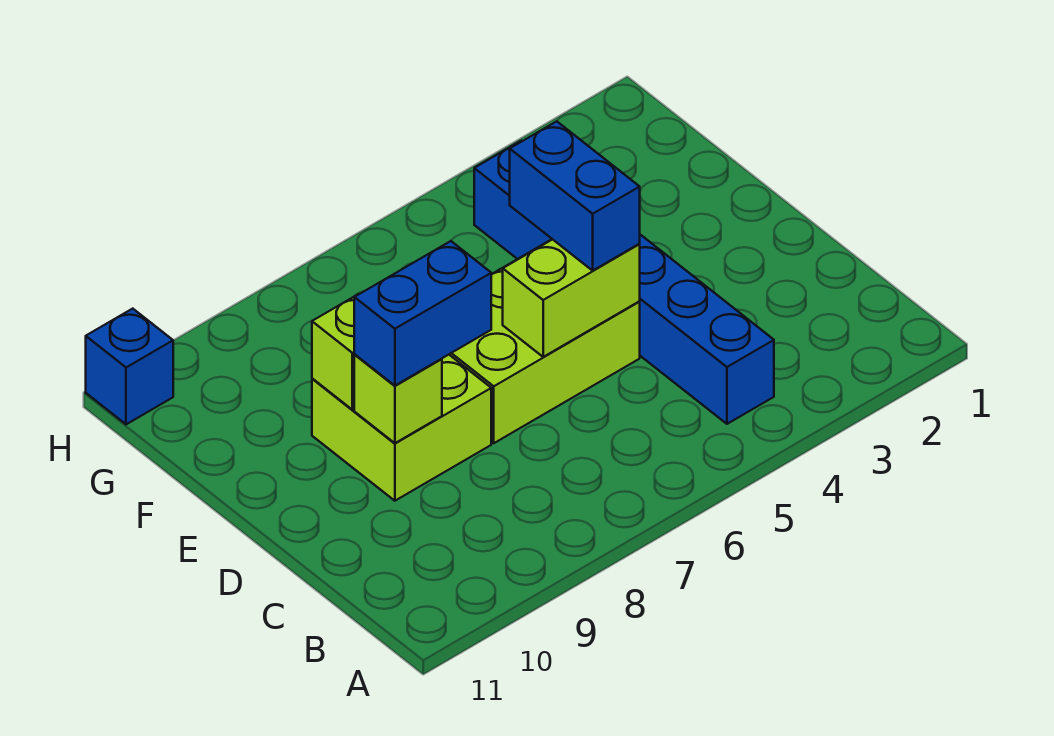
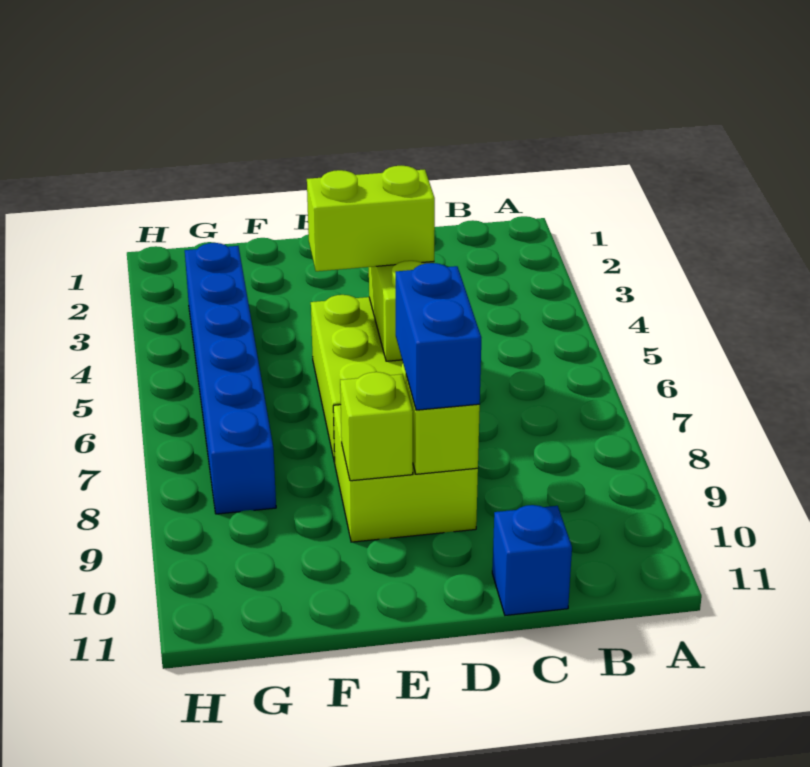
blue brick B4:G4 level 1 -> blue brick G3:G8 level 1
blue brick D5:E5 level 3 -> lime brick D5:E5 level 3
blue brick H11 level 1 -> blue brick C11 level 1

